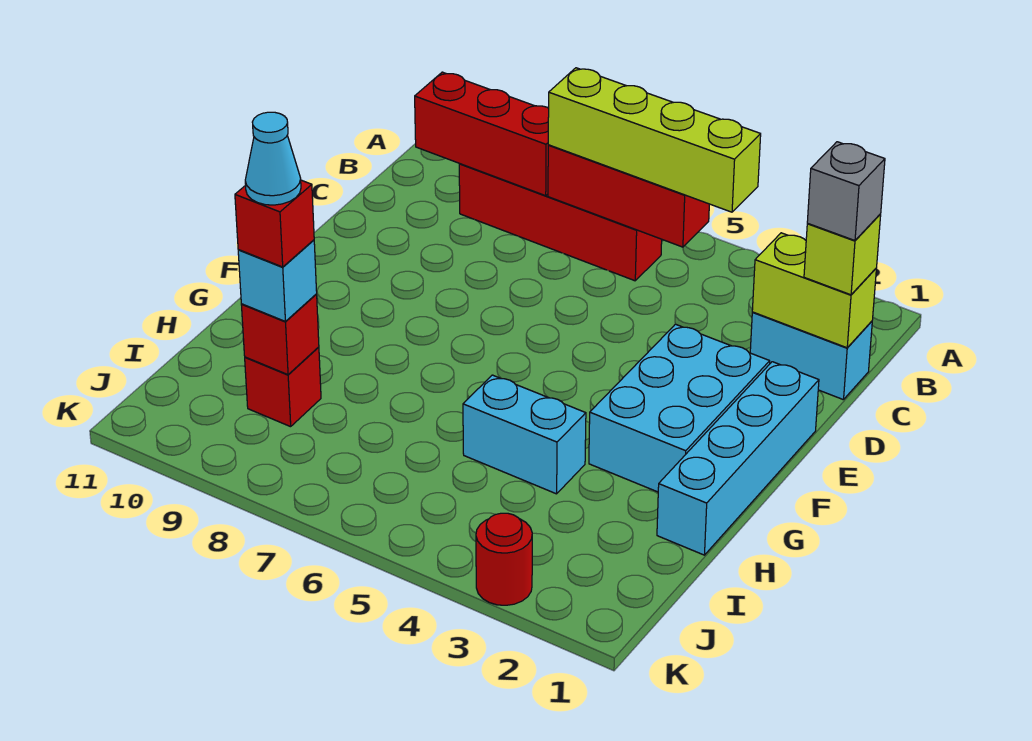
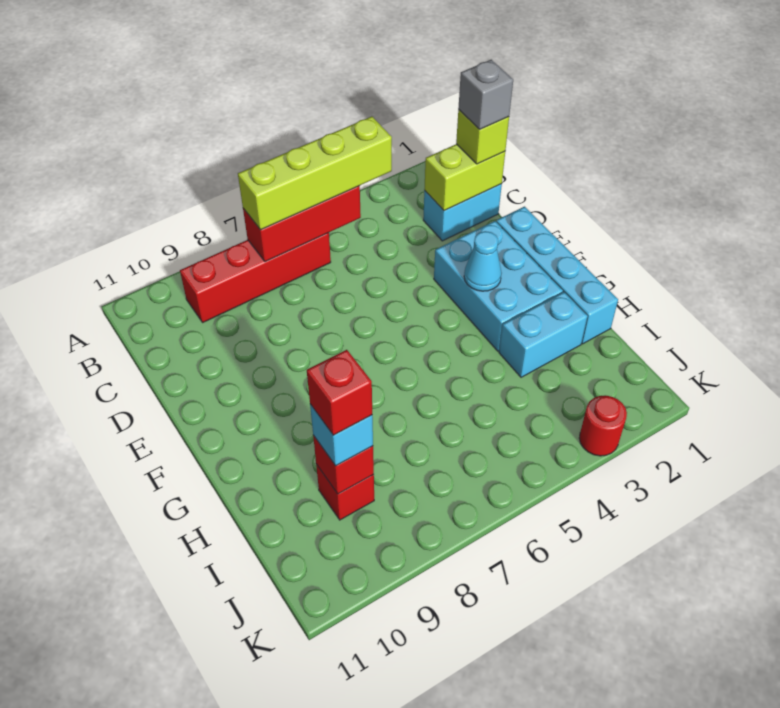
red brick B8:B10 level 2 -> none
cyan brick H4:H5 level 1 -> cyan brick H2:H3 level 1
cyan cone I9 level 5 -> cyan cone F3 level 2

